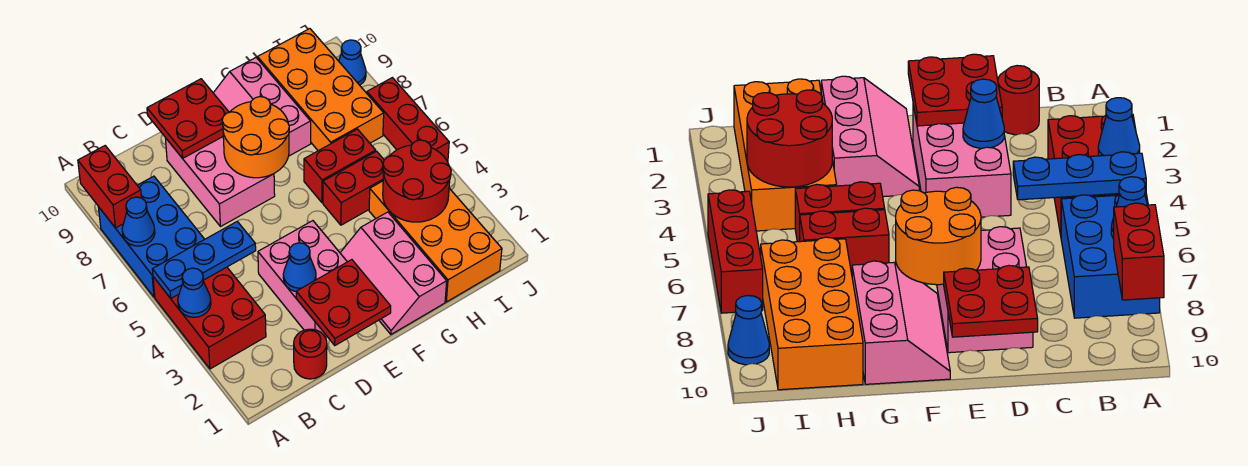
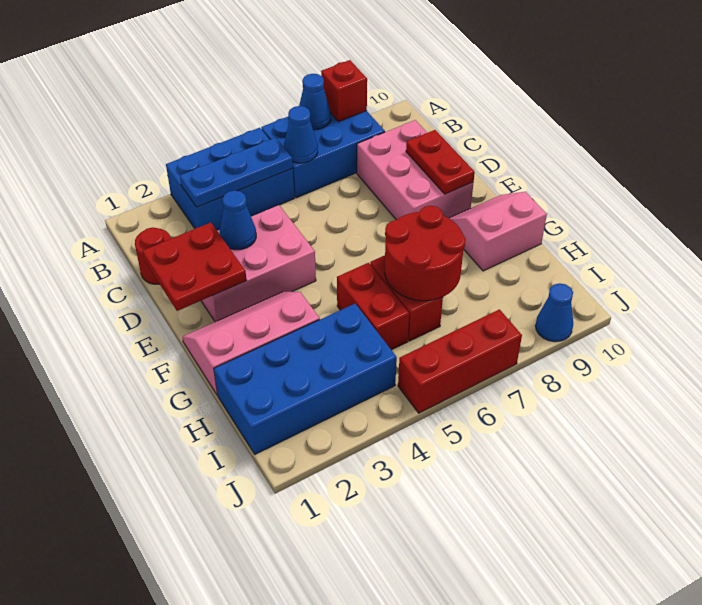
red brick A3:B5 level 1 -> blue brick A3:B5 level 1
blue cone A4 level 2 -> blue cone B6 level 2
blue plate A5:C5 level 2 -> blue plate B3:B5 level 2
red brick A8:A9 level 2 -> red brick A8 level 2
pink brick D7:E9 level 1 -> pink brick C8:E9 level 1
red plate D9:E10 level 2 -> red plate D9:E9 level 2
orange round brick E7:F8 level 2 -> none
pink slope F8:G10 level 1 top G -> pink slope F9:G10 level 1 top G
orange brick H1:I4 level 1 -> blue brick H1:I4 level 1
red round brick H3:I4 level 2 -> red round brick G6:H7 level 2
orange brick H7:I10 level 1 -> none

